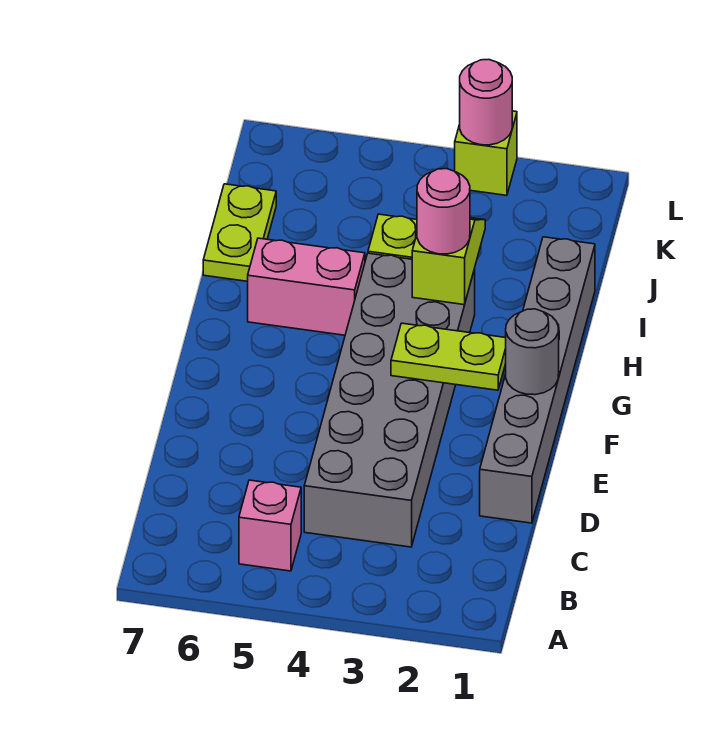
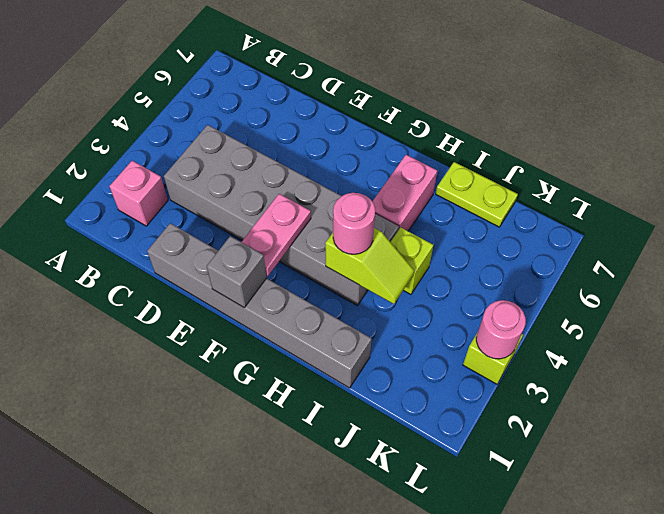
pink brick B5 level 1 -> pink brick B2 level 1
grey round brick F1 level 2 -> grey brick F1 level 2
lime plate F2:F3 level 2 -> pink plate F2:F3 level 2

